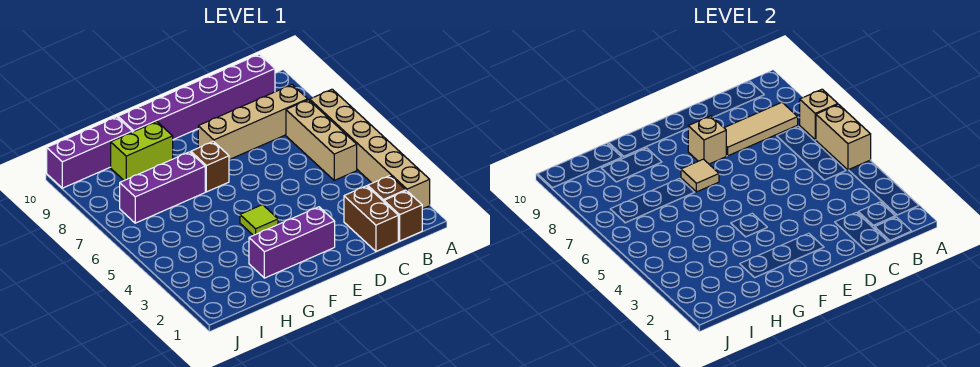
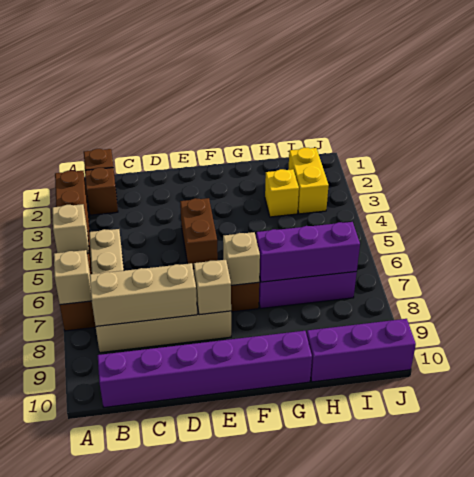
tan brick A2:A7 level 1 -> brown brick A2:A7 level 1
tan brick A5:A6 level 2 -> tan brick A5 level 2
tan tile B8:D8 level 2 -> tan brick B8:D8 level 2
brown brick C1:C2 level 1 -> brown brick E4:E5 level 1
purple brick E2:G2 level 1 -> purple brick G7:I7 level 2
lime tile F4 level 1 -> none
tan tile F7 level 2 -> tan brick F7 level 2
lime brick G9:H9 level 1 -> none
none -> yellow brick H3 level 1
none -> yellow brick I2:I3 level 1

